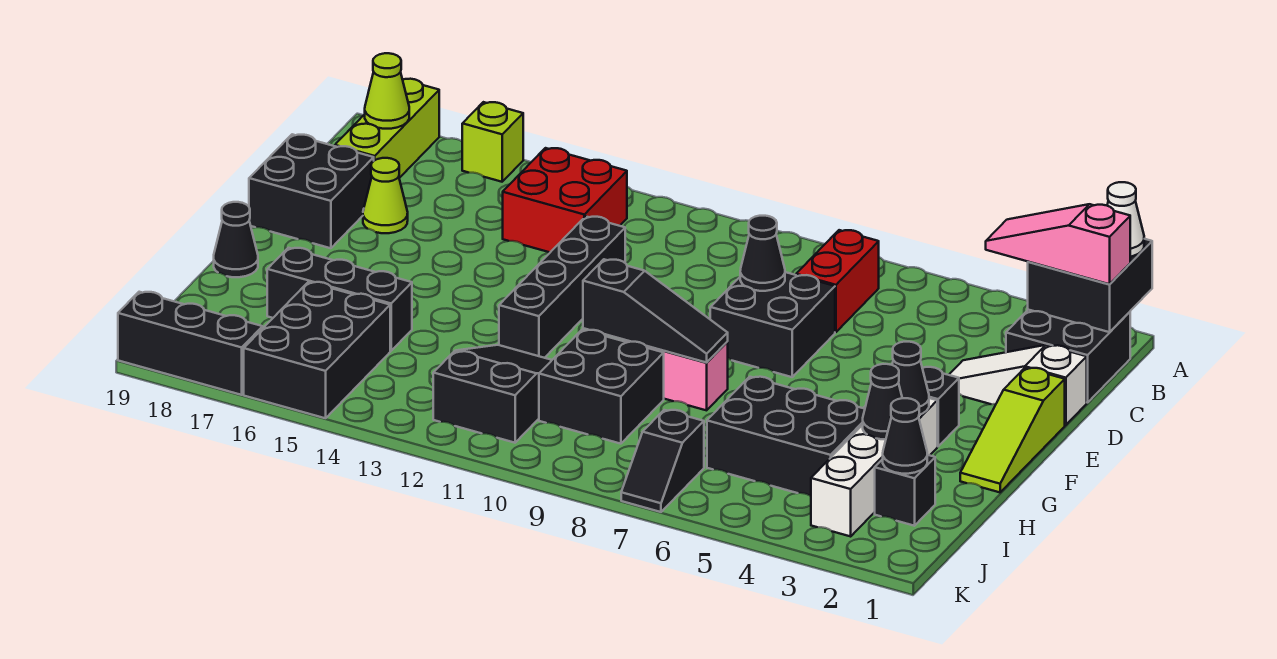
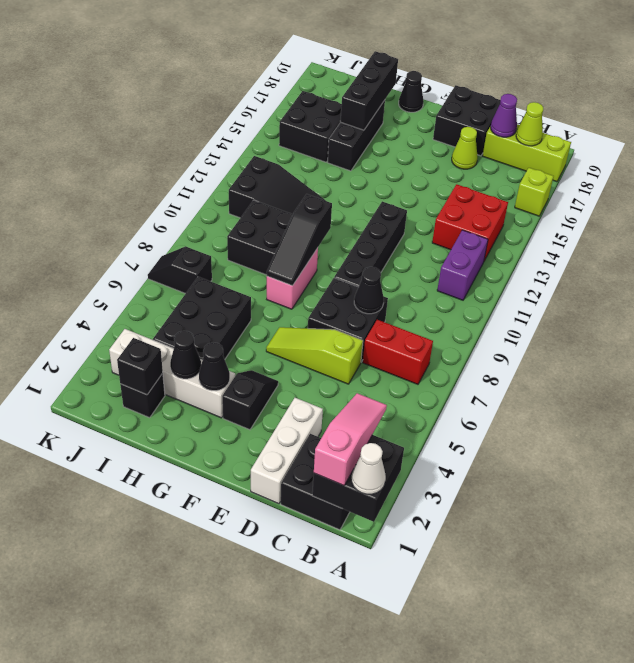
none -> purple brick B11:B12 level 1
none -> purple cone C18 level 2
white slope D1:D3 level 1 top 1 -> white brick D1:D3 level 1
black brick D12:G12 level 1 -> black brick E9:E12 level 1
lime slope E1:G1 level 1 top E -> lime slope D6:F6 level 1 top D
black cone I2 level 2 -> black brick I2 level 2
black brick I15:K16 level 1 -> black brick I15:J16 level 1
black brick K17:K19 level 1 -> black brick H16:H18 level 2

